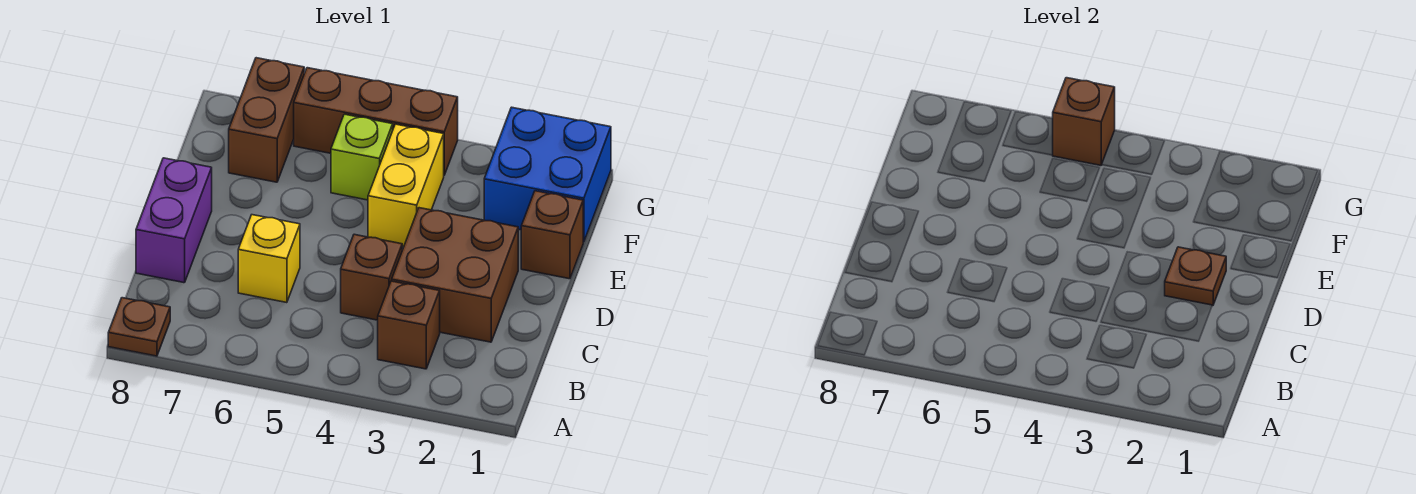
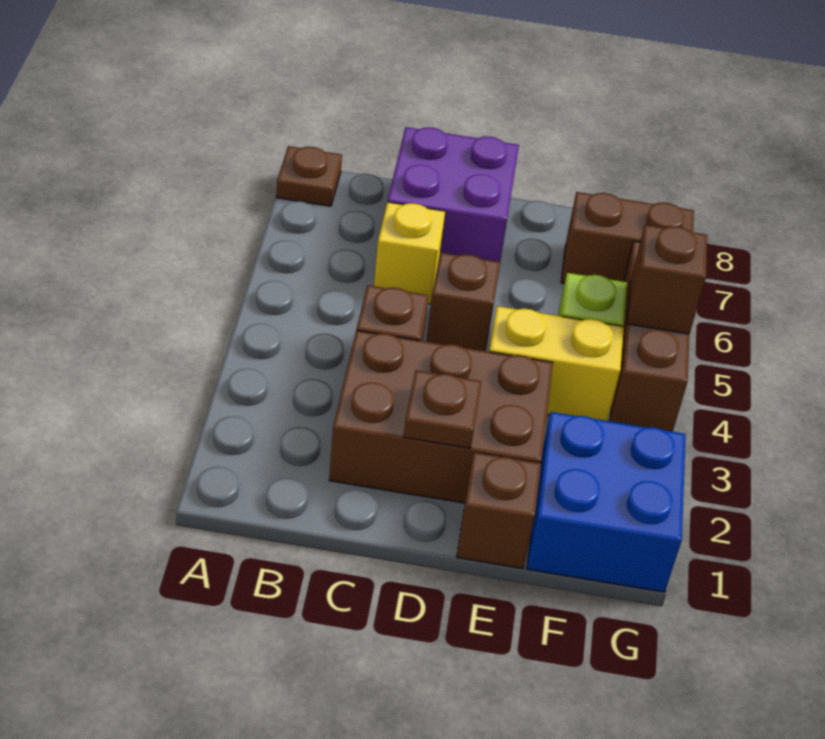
brown brick B3 level 1 -> brown brick D5 level 1
brown brick C2:D3 level 1 -> brown brick C2:E3 level 1
purple brick C8:D8 level 1 -> purple brick C7:D8 level 1

